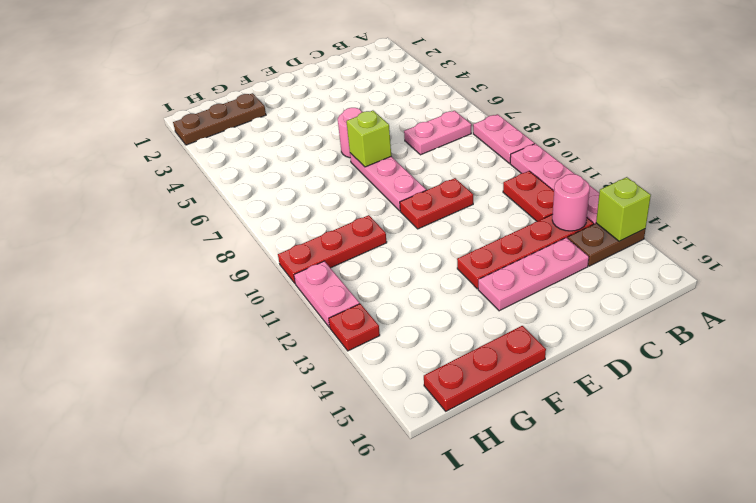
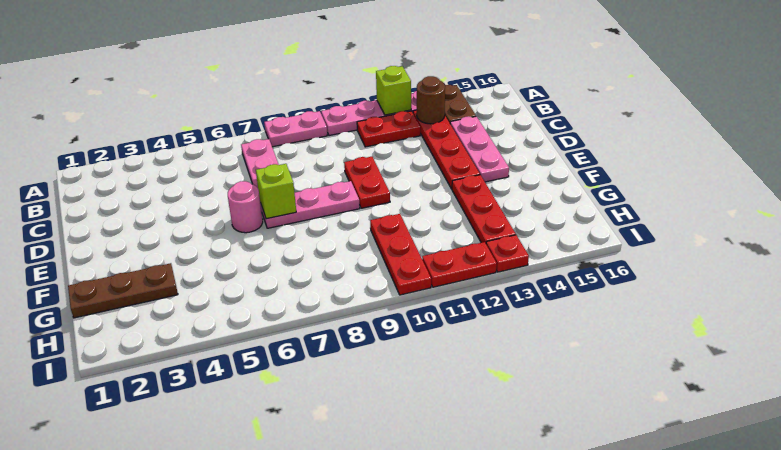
lime brick A14 level 2 -> lime brick A12 level 2
pink round brick B13 level 2 -> brown round brick B13 level 2
red plate F16:H16 level 1 -> red plate F13:H13 level 1
brown plate G2:I2 level 1 -> brown plate G1:G3 level 1
pink plate I11:I12 level 1 -> red plate I11:I12 level 1

